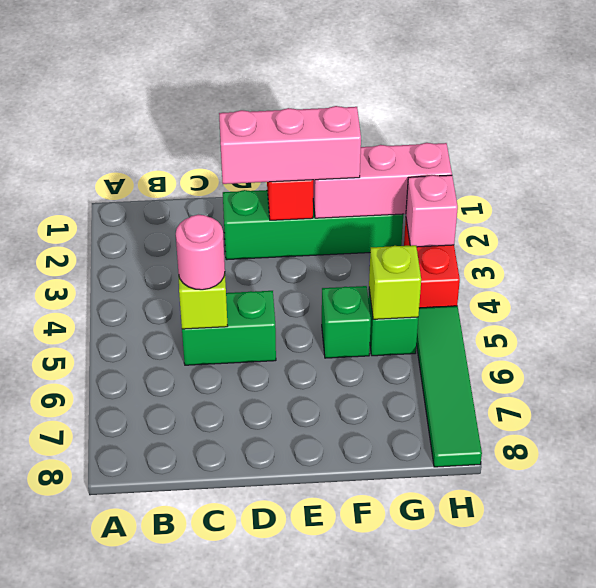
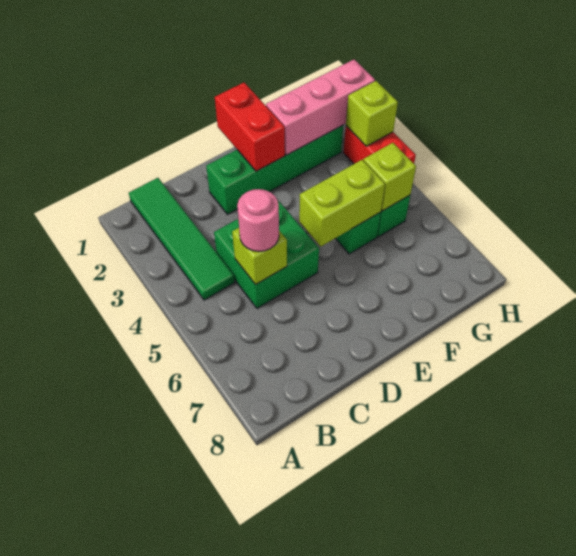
green brick C5:D5 level 1 -> green brick C4:D5 level 1
pink brick D2:F2 level 3 -> none
none -> lime brick E5:F5 level 2
pink brick H3 level 2 -> lime brick H3 level 2
green tile H5:H8 level 1 -> green tile B1:B4 level 1

